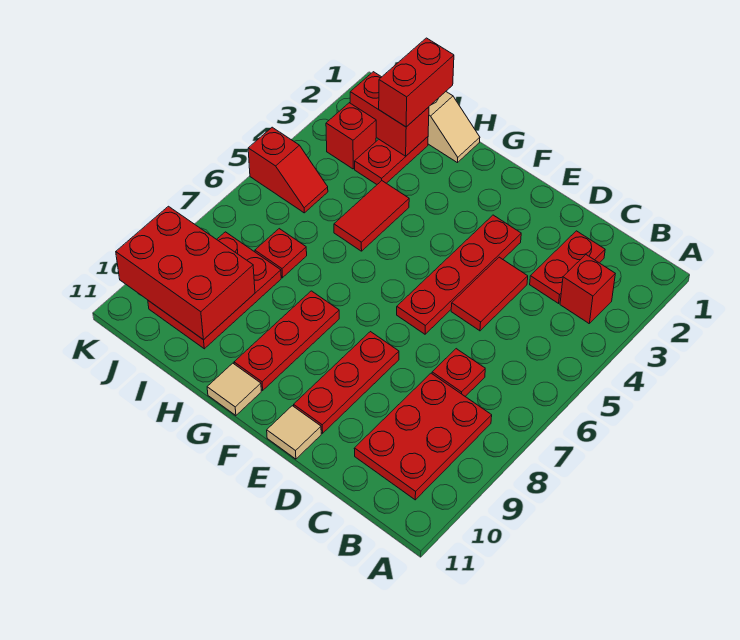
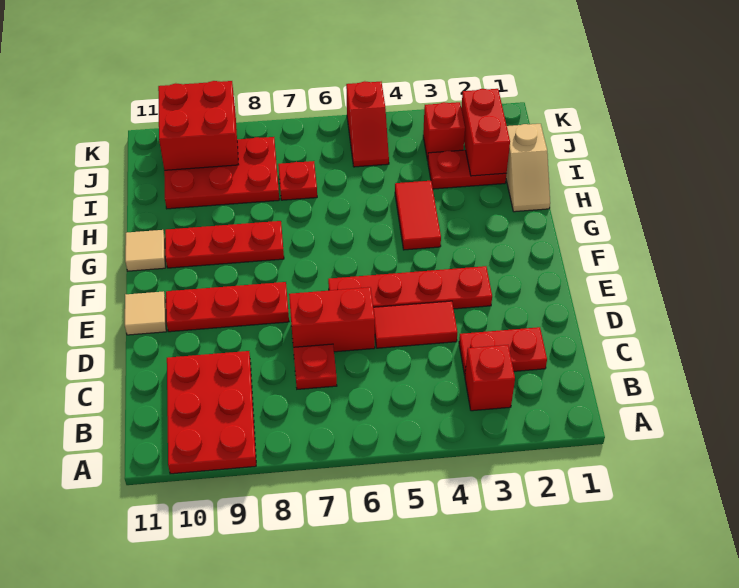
red plate B8:C10 level 1 -> red plate A9:C10 level 1
red tile H4:H5 level 1 -> red tile G4:H4 level 1
red brick I1:I2 level 3 -> red brick D6:D7 level 1
red brick I9:K10 level 2 -> red brick J9:K10 level 2

